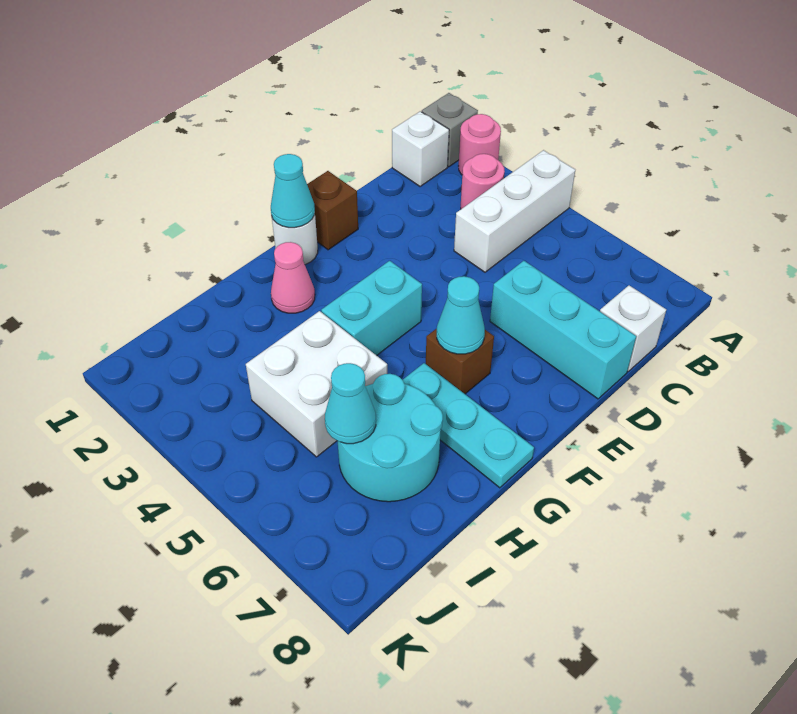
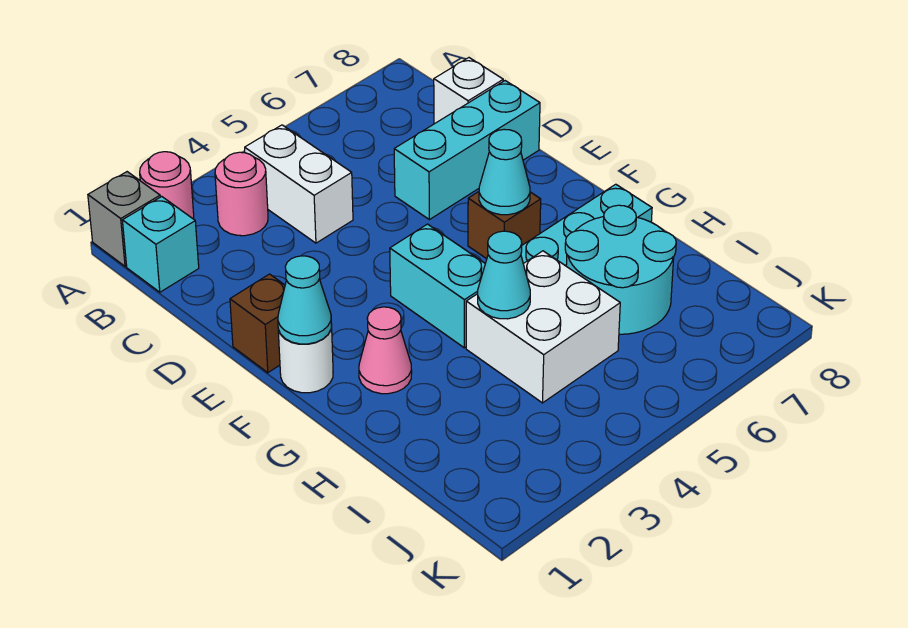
white brick A4:C4 level 1 -> white brick B4:C4 level 1
white brick B1 level 1 -> cyan brick B1 level 1
cyan cone I6 level 2 -> cyan cone H4 level 2

